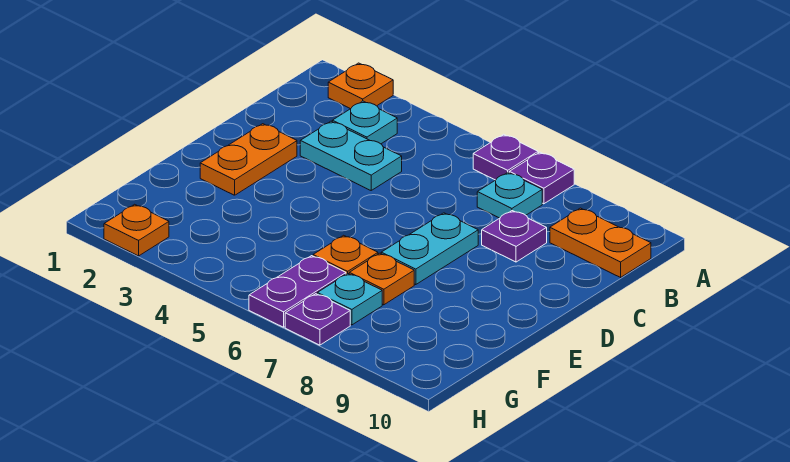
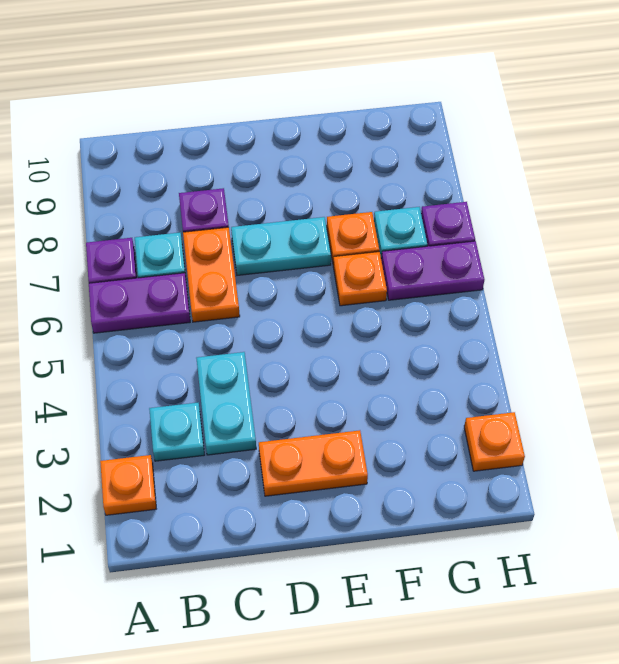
purple plate A6 level 1 -> purple plate A6:B6 level 1
orange plate B9:B10 level 1 -> orange plate C6:C7 level 1

